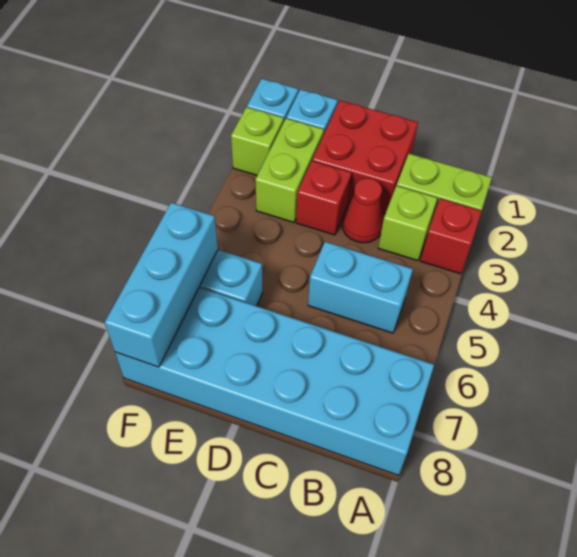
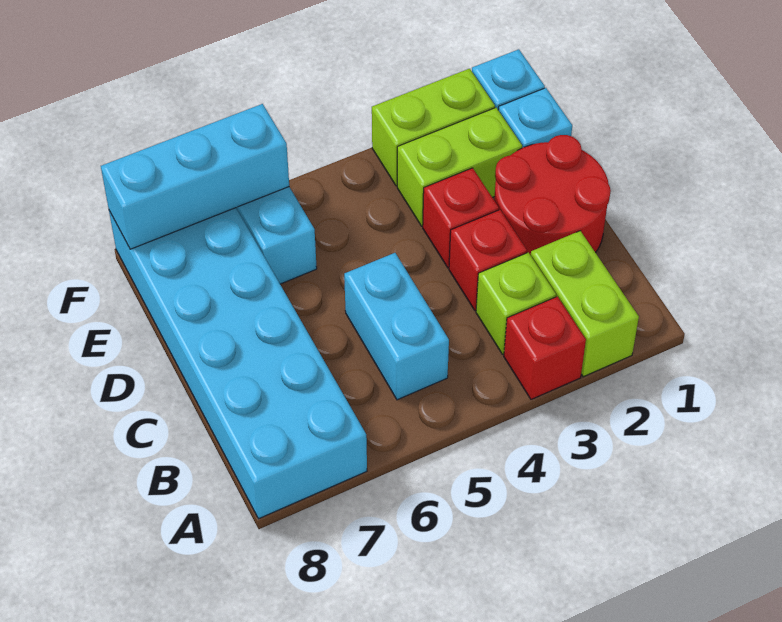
red brick C1:D2 level 1 -> red round brick C1:D2 level 1
red cone C3 level 1 -> red brick C3 level 1
lime brick F2 level 1 -> lime brick F2:F3 level 1

